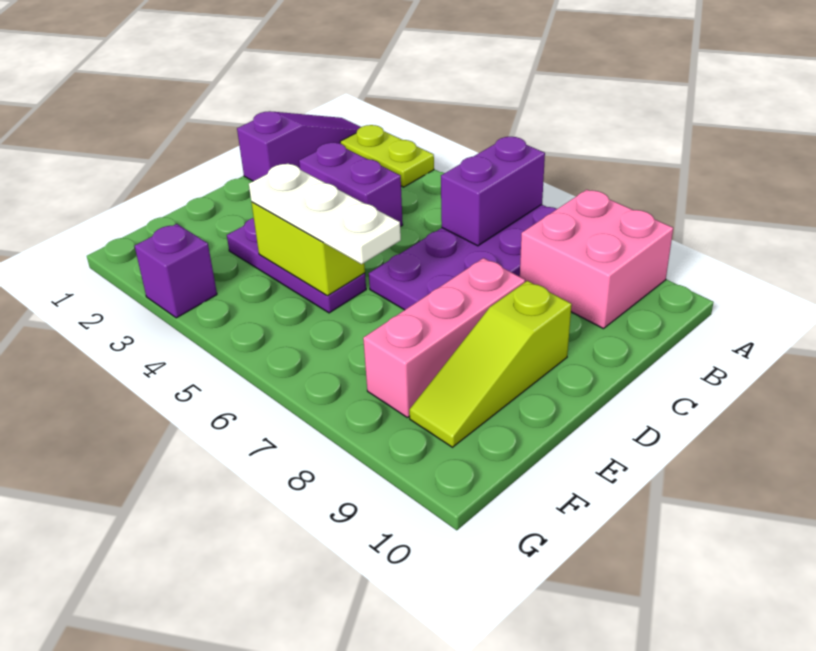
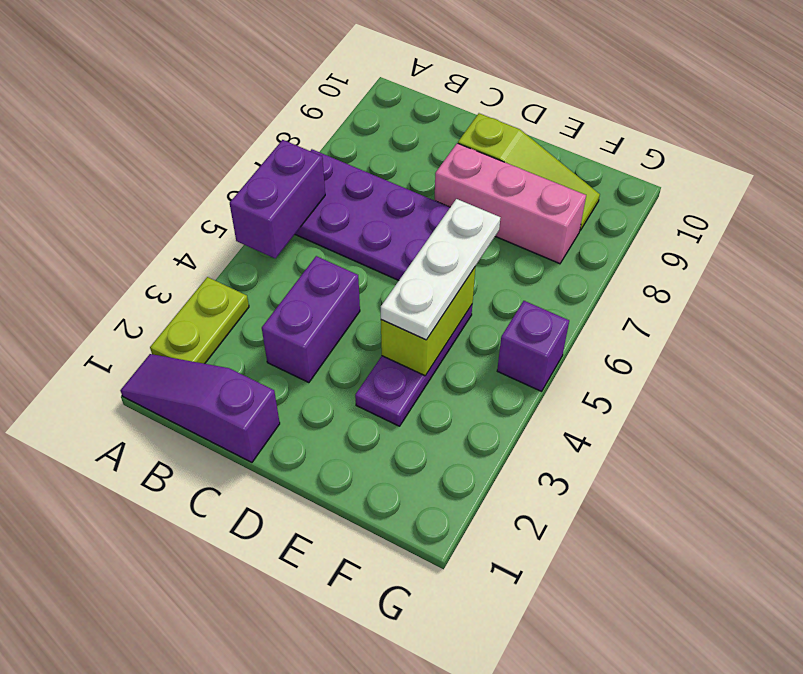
purple brick A6:B6 level 2 -> purple brick A5:A6 level 2
pink brick A8:B9 level 1 -> none
purple brick G3 level 1 -> purple brick G5 level 1

